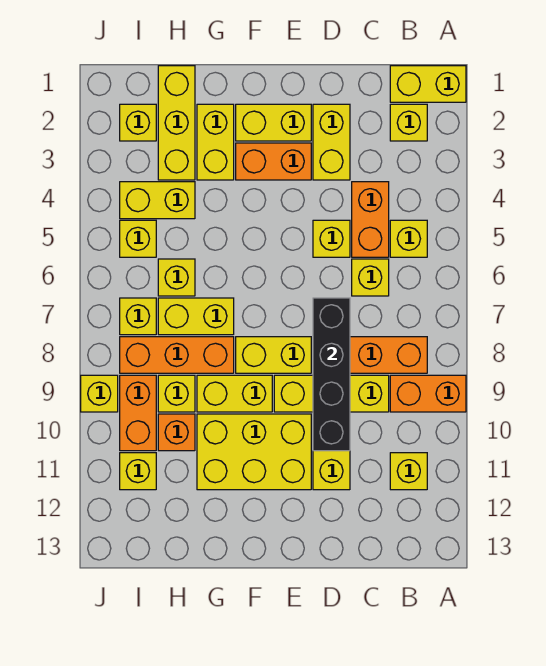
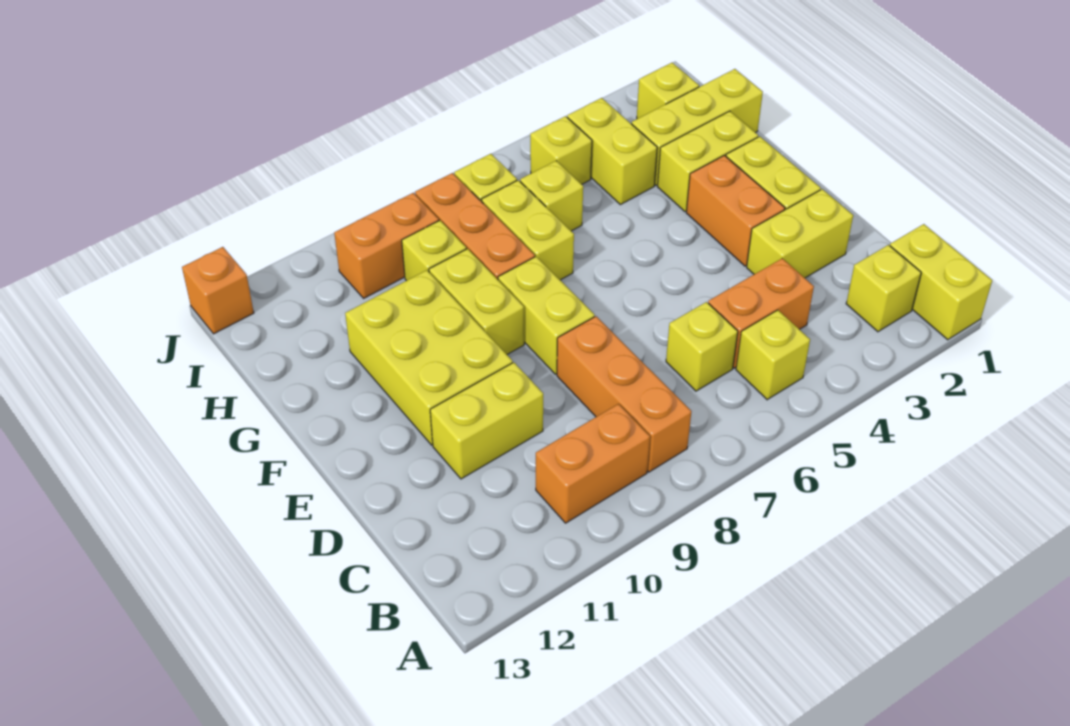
orange brick A9:B9 level 1 -> orange brick B9:B10 level 1
yellow brick B11 level 1 -> none
yellow brick C9:E9 level 1 -> none
yellow brick D5 level 1 -> none
black brick D7:D10 level 2 -> none
orange brick H10 level 1 -> orange brick J13 level 1
yellow brick I11 level 1 -> none
yellow brick J9 level 1 -> none

